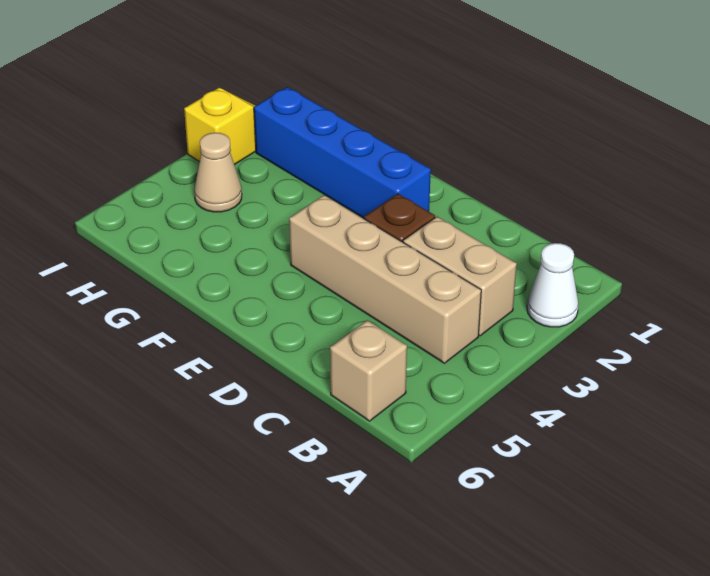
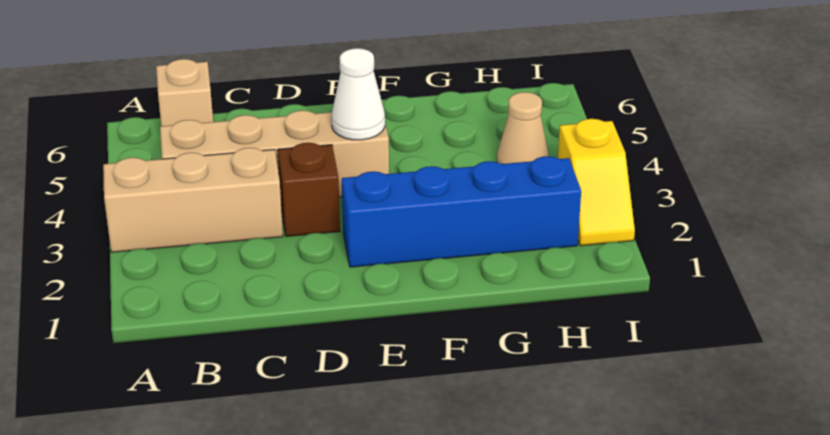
white cone A2 level 1 -> white cone E4 level 2
tan brick B3:C3 level 1 -> tan brick A3:C3 level 1

